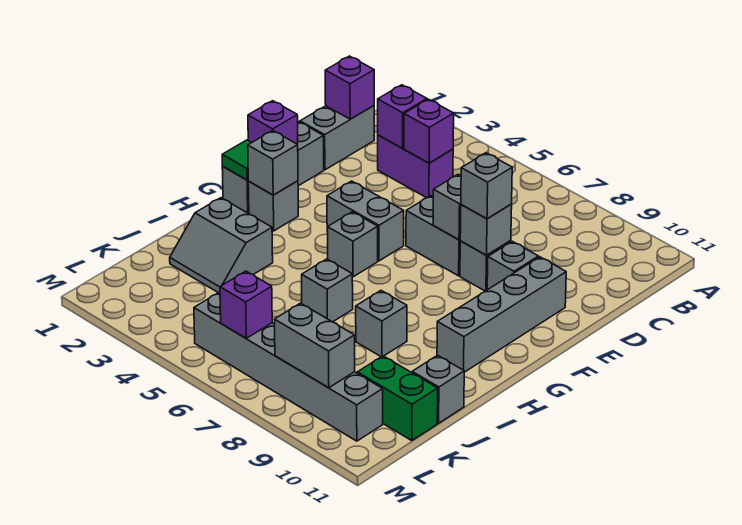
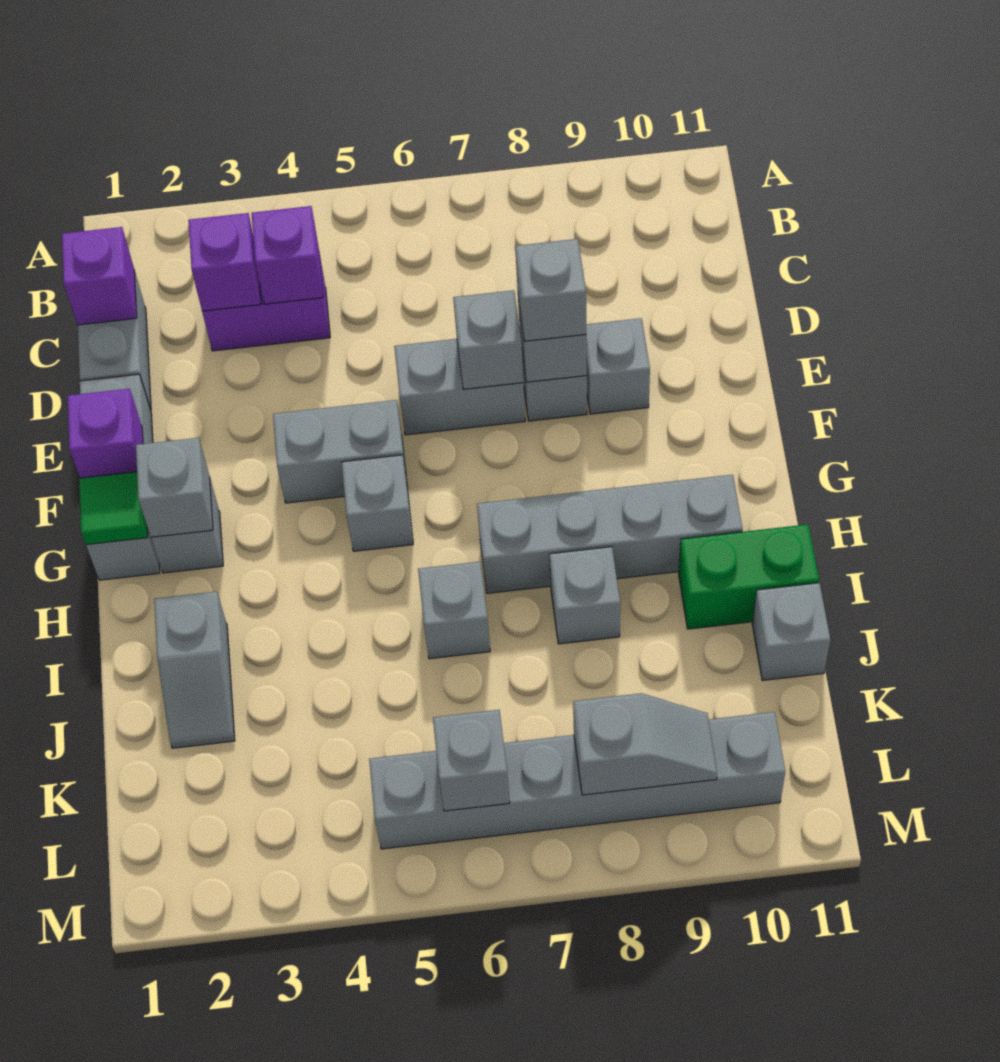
grey brick E10:H10 level 1 -> grey brick H7:H10 level 1
grey slope I2:J3 level 1 top I -> grey slope I2:J2 level 1 top I
green brick K10:K11 level 1 -> green brick I10:I11 level 1
purple brick L6 level 2 -> grey brick L6 level 2
grey brick L8:L9 level 2 -> grey slope L8:L9 level 2 top 8

